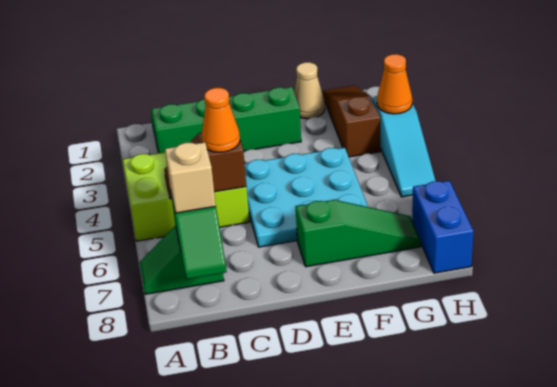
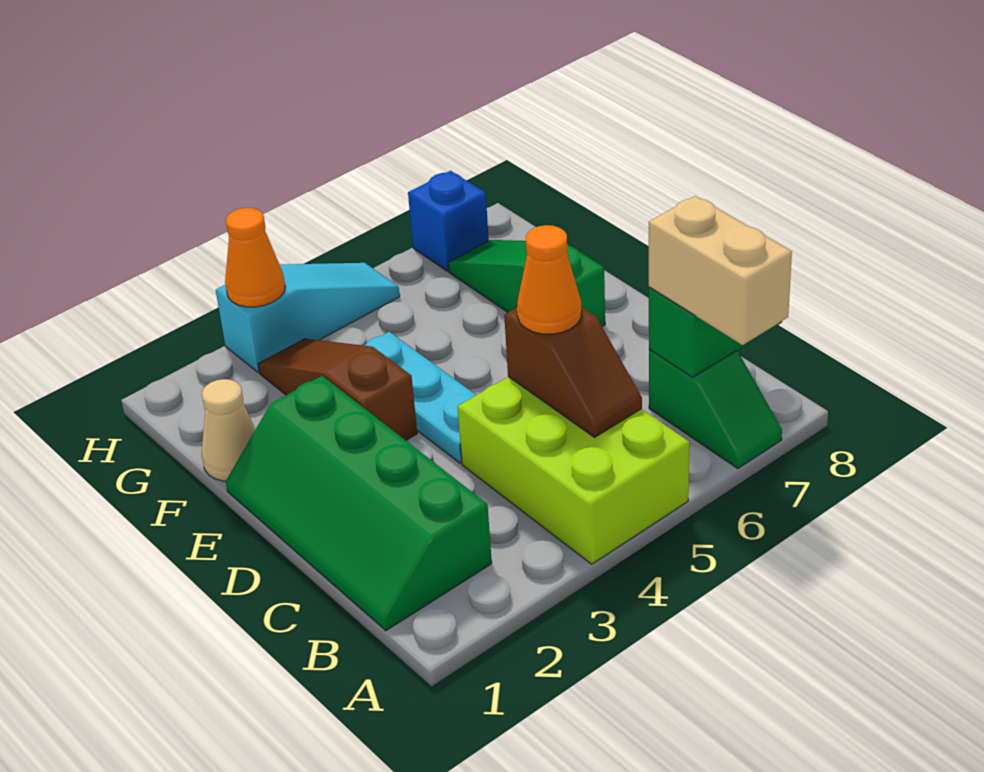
tan brick B7 level 3 -> tan brick A7:B7 level 3
cyan plate D4:F6 level 1 -> cyan plate D4:F4 level 1
brown slope G1:G3 level 1 top 3 -> brown slope E3:G3 level 1 top E
blue brick H7:H8 level 1 -> blue brick H7 level 1

